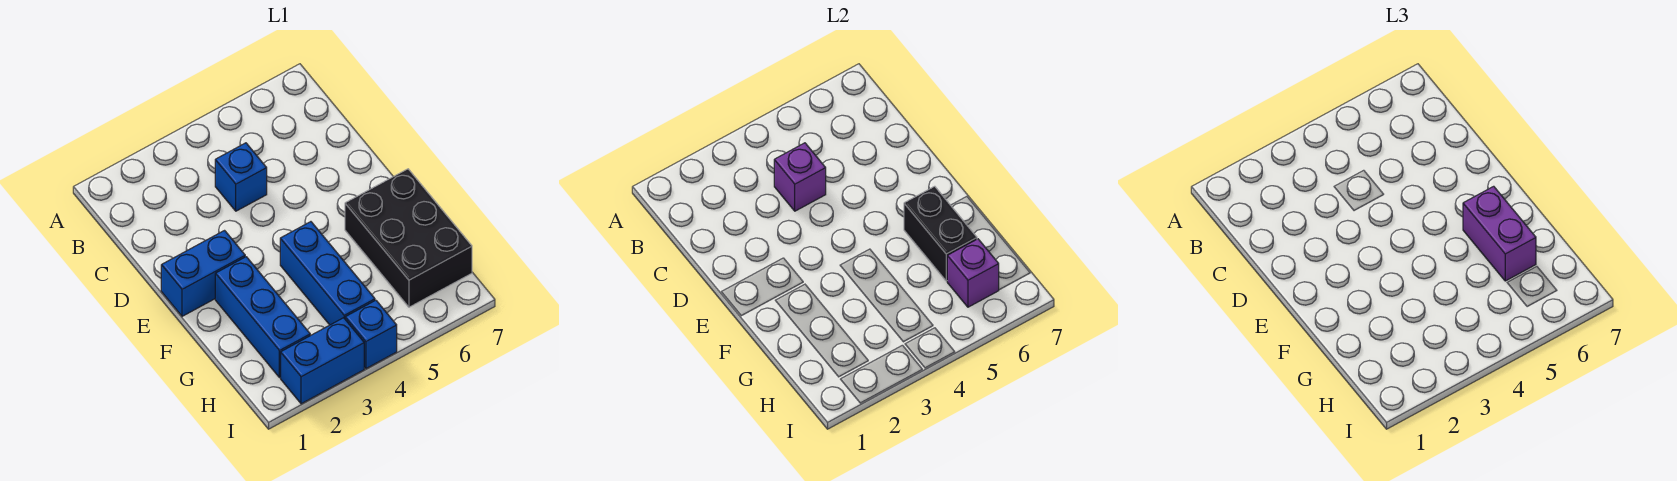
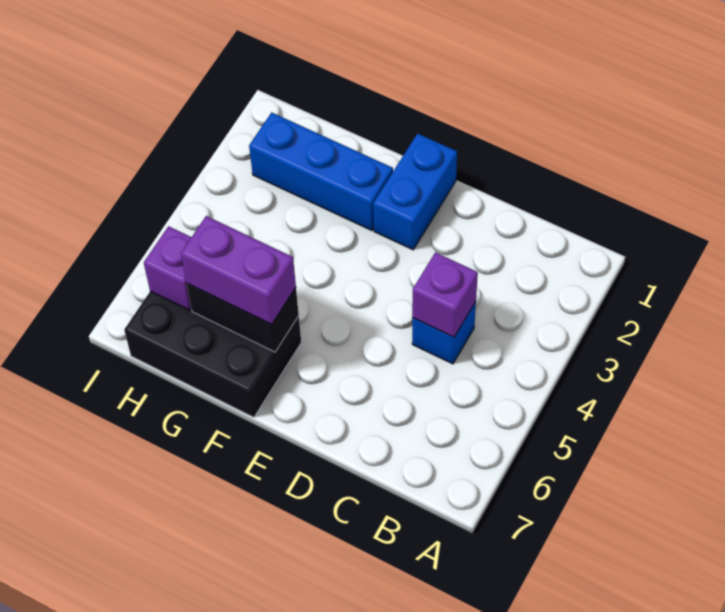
blue brick F4:H4 level 1 -> none
blue brick I2:I3 level 1 -> none
blue brick I4 level 1 -> none

